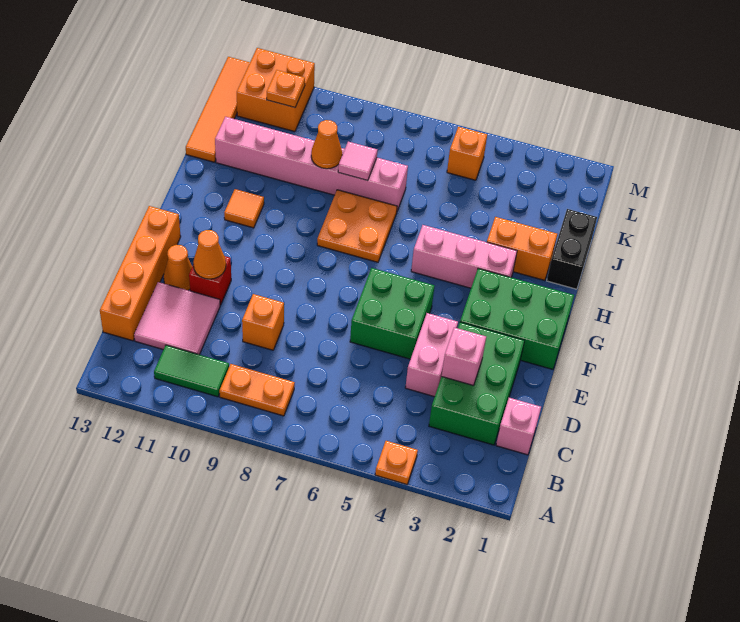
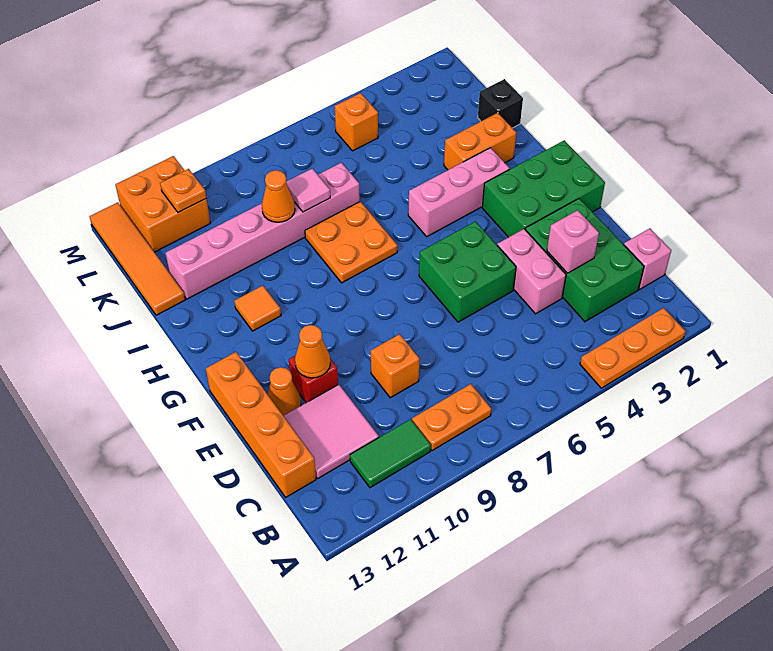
orange plate A4 level 1 -> orange plate A2:A4 level 1
black brick I1:J1 level 1 -> black brick J1 level 1

